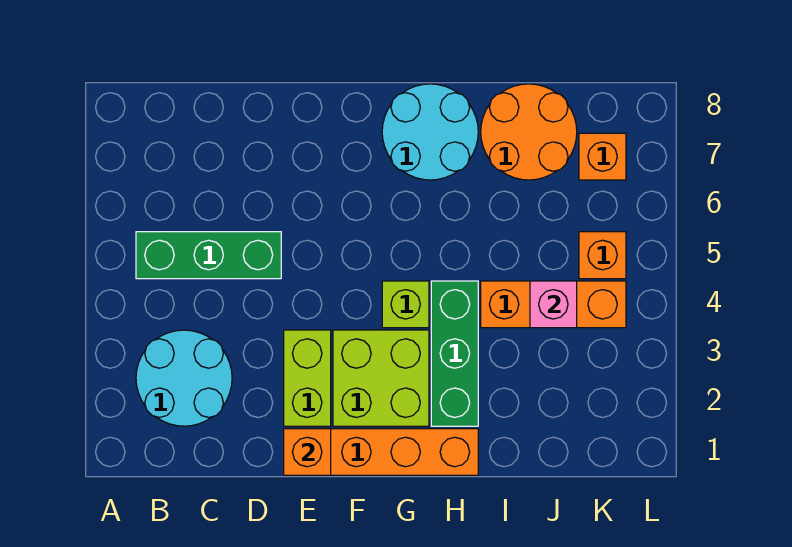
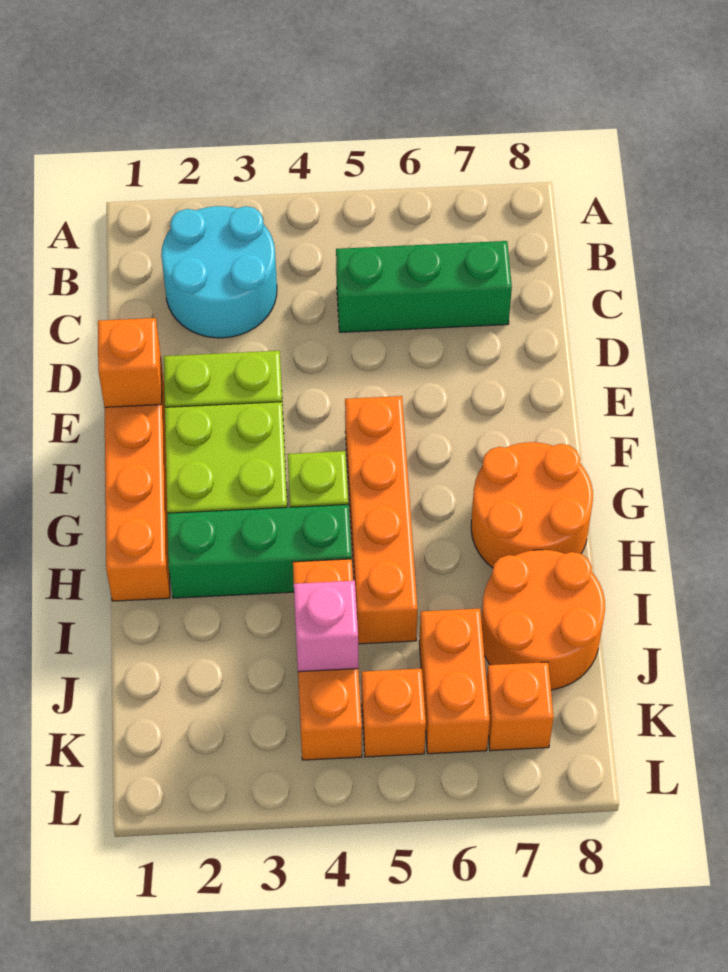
green brick B5:D5 level 1 -> green brick C5:C7 level 1
none -> orange brick F5:I5 level 1
cyan round brick G7:H8 level 1 -> orange round brick G7:H8 level 1
none -> orange brick J6:K6 level 1

